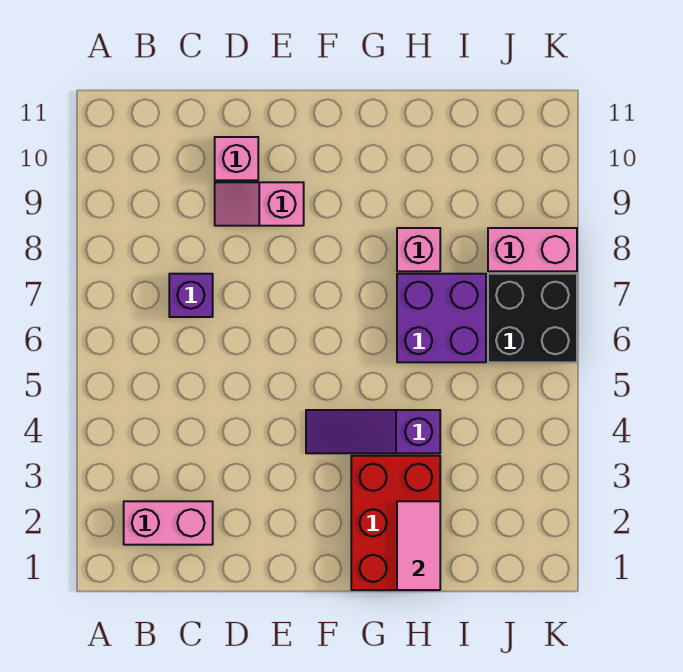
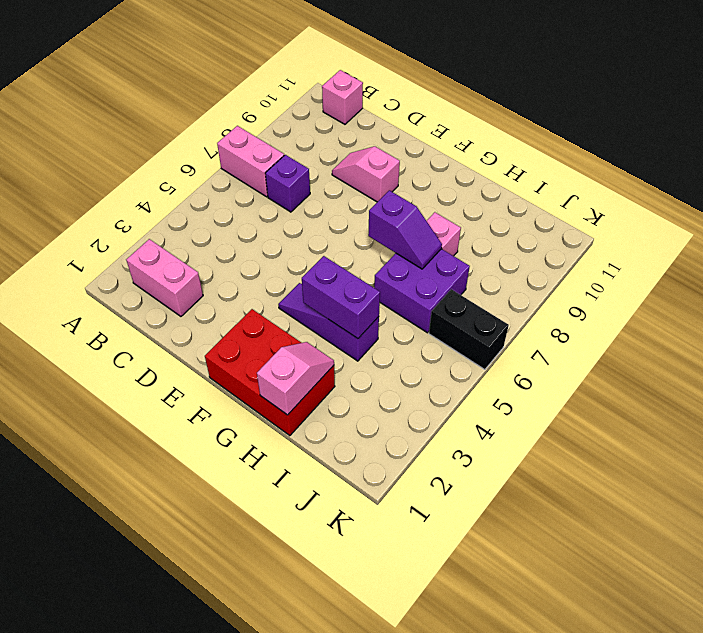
pink brick D10 level 1 -> pink brick B11 level 1
red brick G1:H3 level 1 -> red brick F1:H2 level 1
none -> purple brick G4:H4 level 2
none -> purple slope G7:H7 level 2 top G
pink tile H1:H2 level 2 -> pink slope H1:H2 level 2 top 1
black brick J6:K7 level 1 -> black brick J6:K6 level 1
pink brick J8:K8 level 1 -> pink brick A7:B7 level 1

